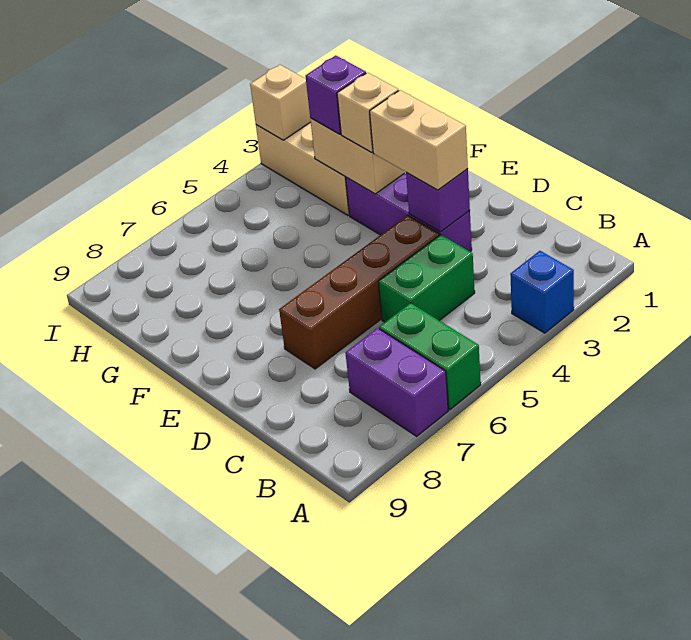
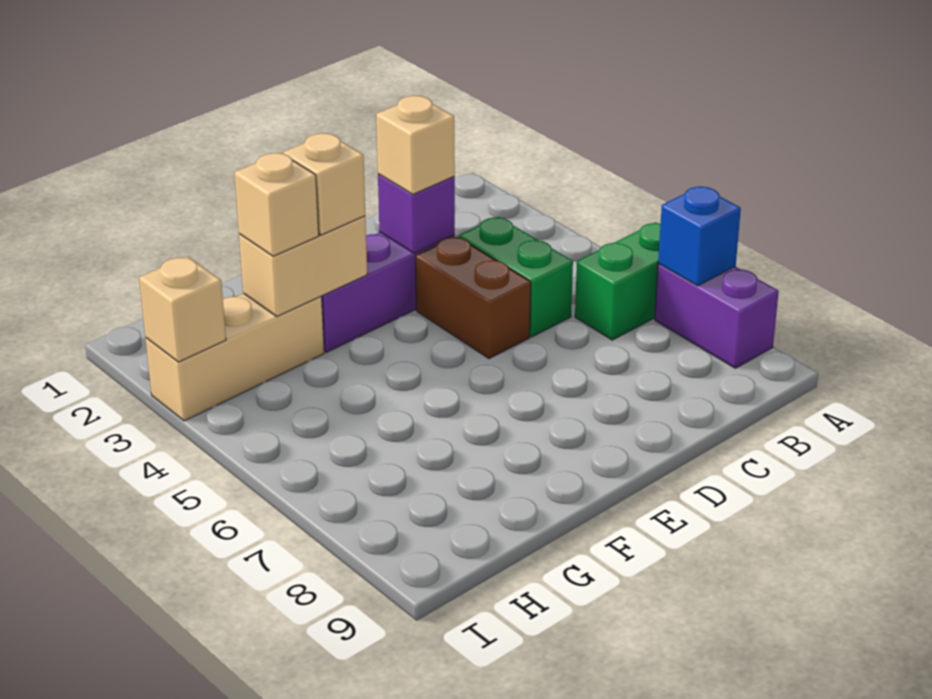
blue brick A3 level 1 -> blue brick A7 level 2
purple brick A7:B7 level 1 -> purple brick A7:A8 level 1
tan brick D3:E3 level 3 -> tan brick D3 level 3
brown brick D4:D7 level 1 -> brown brick D4:D5 level 1
purple brick G3 level 3 -> tan brick G3 level 3

